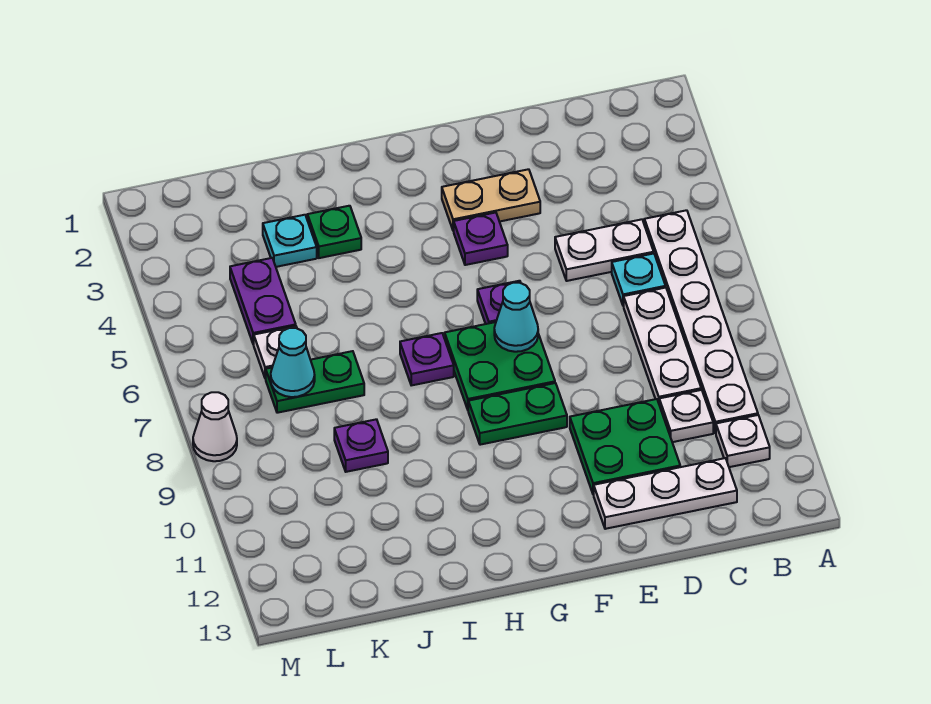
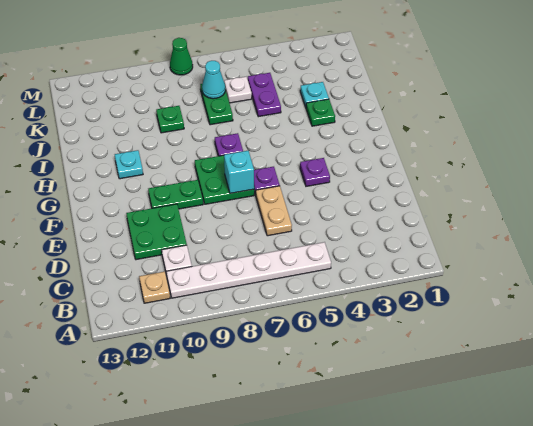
white plate B11 level 1 -> tan plate B11 level 1
white plate C5:D5 level 1 -> none
cyan plate C6 level 1 -> cyan plate H11 level 1
white plate C7:C9 level 1 -> none
white plate C12:E12 level 1 -> none
tan plate E3:F3 level 1 -> tan plate D6:E6 level 1
cyan cone F7 level 2 -> cyan brick F7 level 2
green plate F9:G9 level 1 -> green plate F9:F10 level 1
purple plate J9 level 1 -> green plate J9 level 1
purple plate K4:K5 level 1 -> purple plate J5:K5 level 1
white cone M8 level 1 -> green cone M8 level 1

